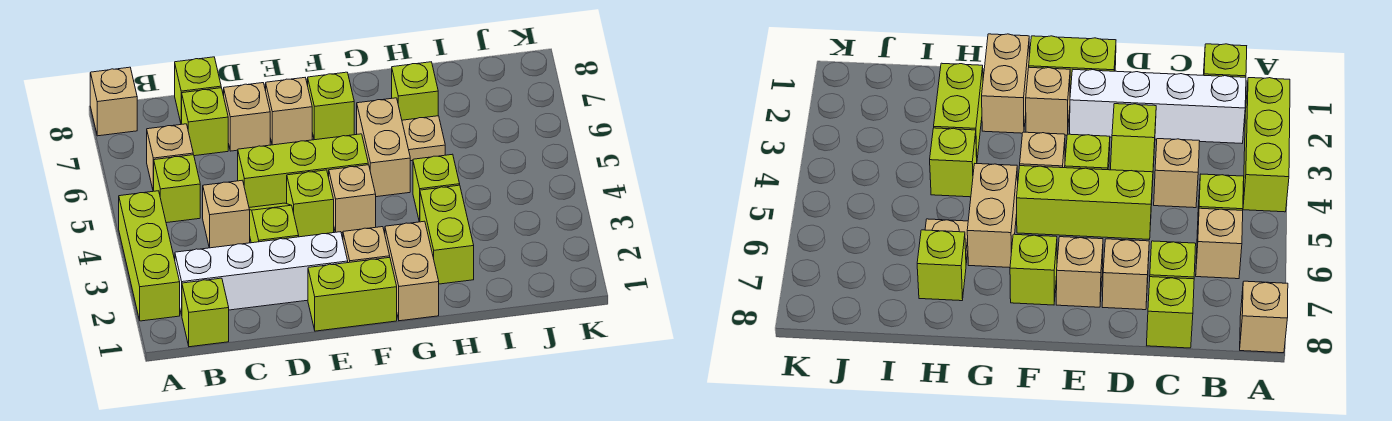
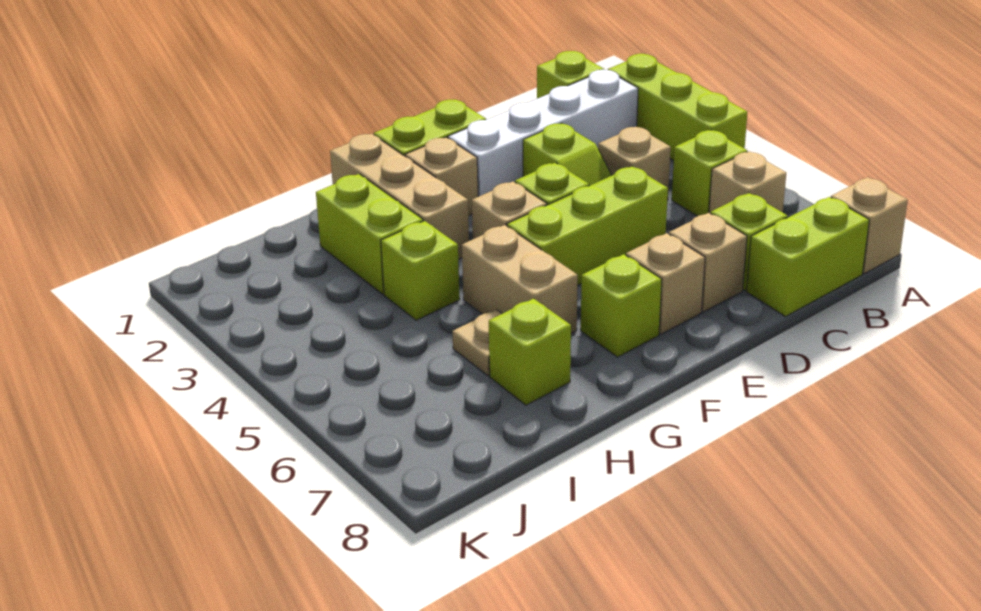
lime brick C8 level 1 -> lime brick B8:C8 level 1
tan brick G1:G2 level 1 -> tan brick G1:G3 level 1

